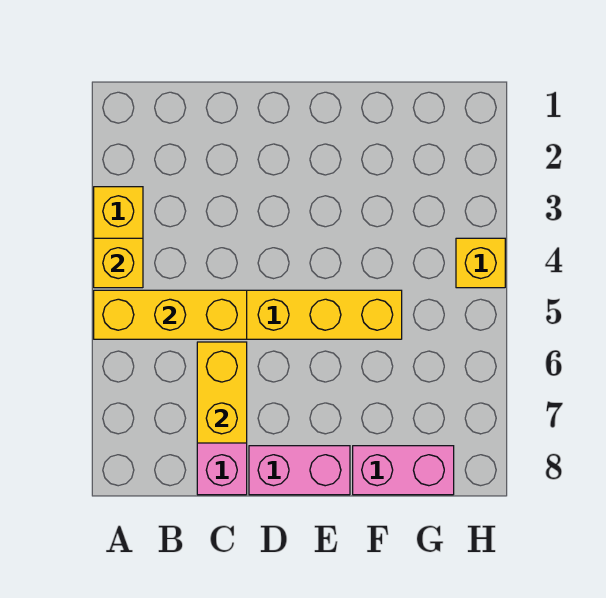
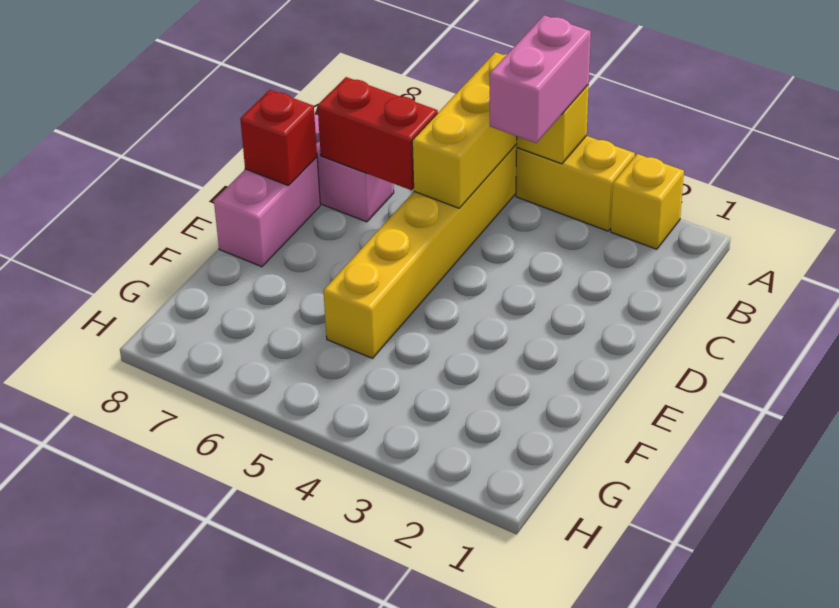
yellow brick C6:C7 level 2 -> red brick C6:C7 level 2
none -> red brick D8 level 2
pink brick F8:G8 level 1 -> pink brick A4:B4 level 3
yellow brick H4 level 1 -> yellow brick A2 level 1

